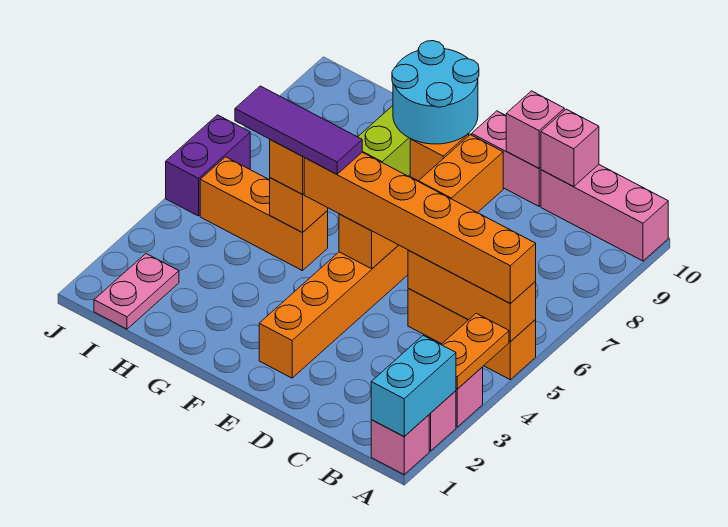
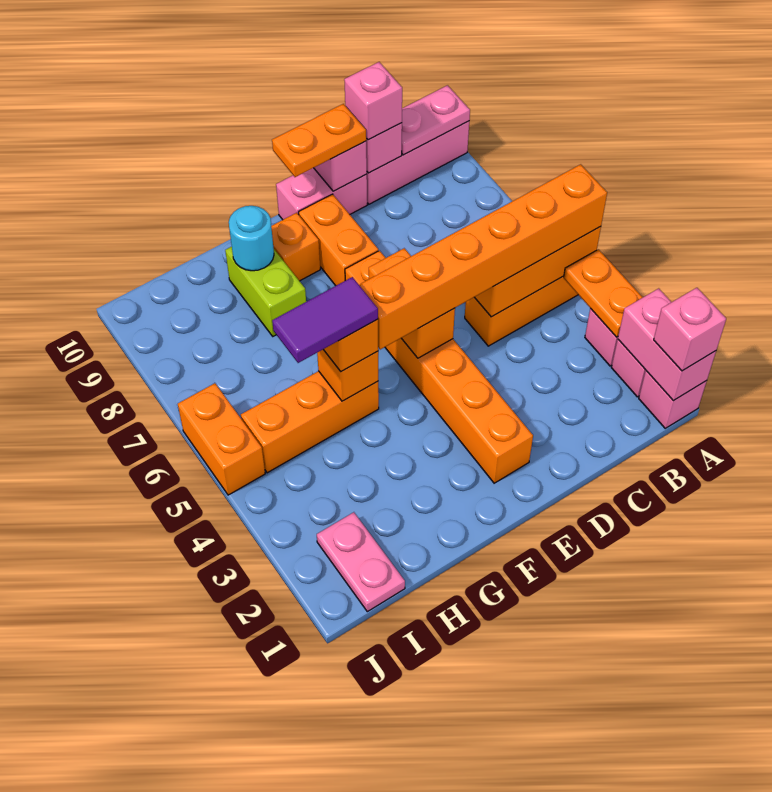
cyan brick A1:A2 level 2 -> pink brick A1:A2 level 2
none -> pink brick A1 level 3
none -> pink plate A10:B10 level 2
none -> pink brick C10 level 3
none -> orange plate D10:E10 level 3
purple tile F5:H5 level 4 -> purple tile G5:H5 level 4
cyan round brick F9:G10 level 2 -> cyan round brick G9 level 2
purple brick J5:J6 level 1 -> orange brick J5:J6 level 1

